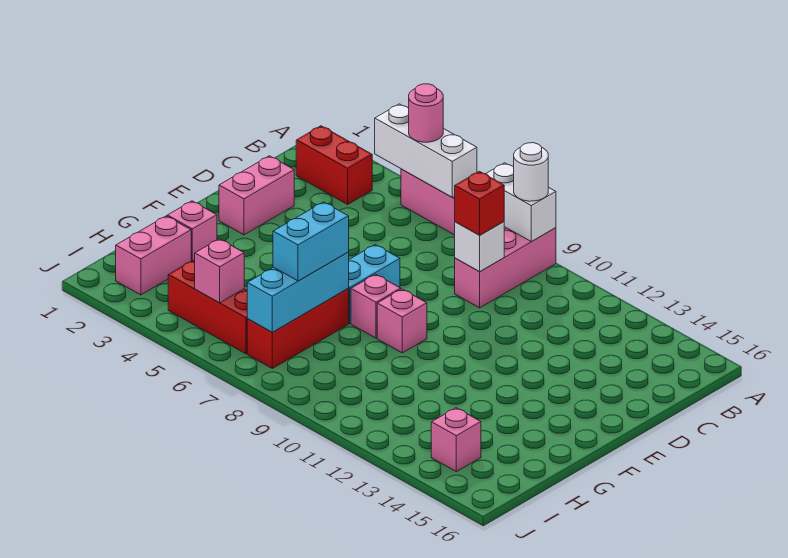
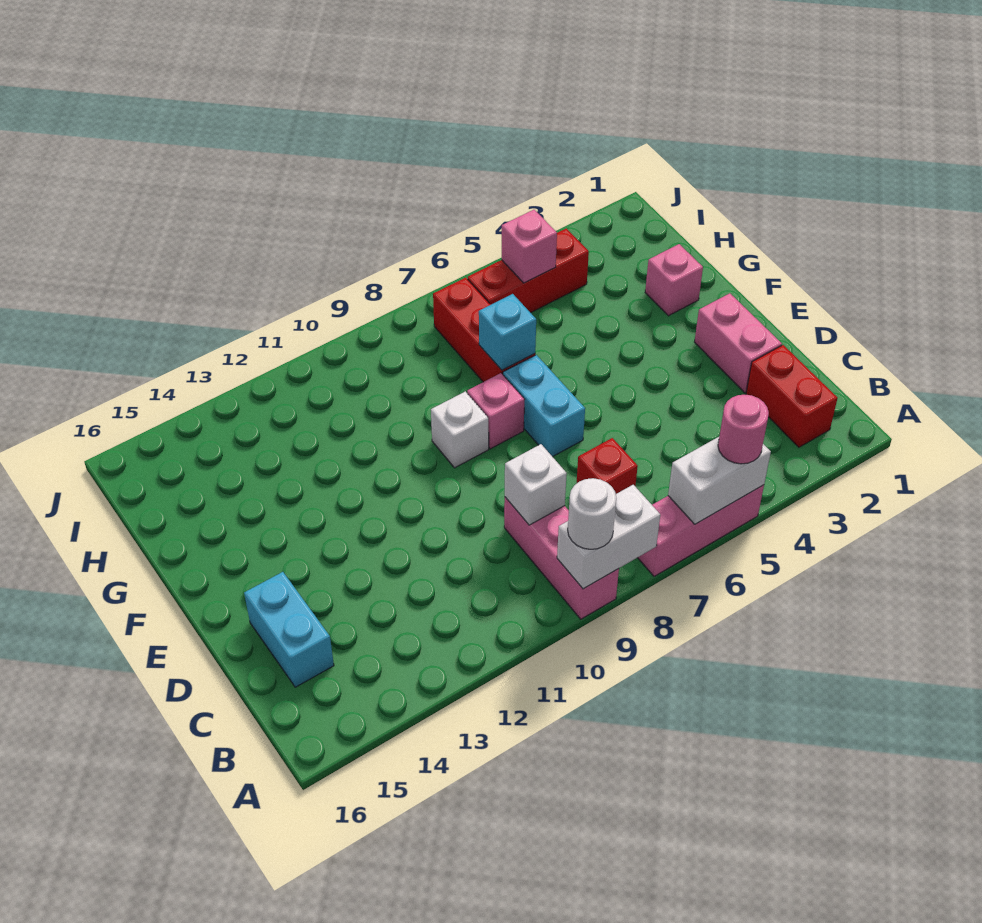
white brick A4:A6 level 2 -> white brick A5:A6 level 2
red brick B2:B3 level 1 -> red brick B2:C2 level 1
red brick C9 level 3 -> red brick C7 level 1
pink brick F9 level 1 -> white brick F9 level 1
cyan brick G7:I7 level 2 -> cyan brick G7 level 2
cyan brick G7:H7 level 3 -> cyan brick C15:D15 level 1
pink brick H2:I2 level 1 -> none
pink brick I14 level 1 -> none

